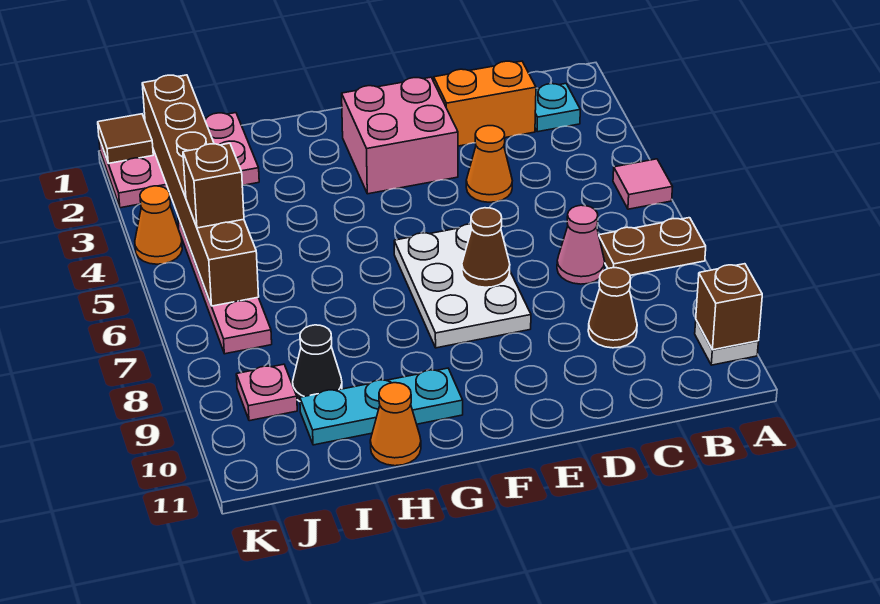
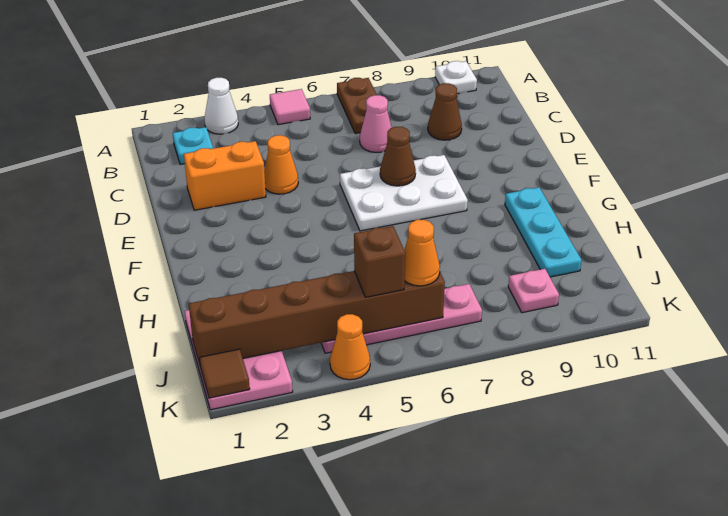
none -> white cone A3 level 1
brown brick A10 level 2 -> none
orange brick C2:D2 level 1 -> orange brick D2:D3 level 1
pink brick E2:F3 level 1 -> none
orange cone H11 level 1 -> orange cone J6 level 3
black cone I9 level 1 -> none

